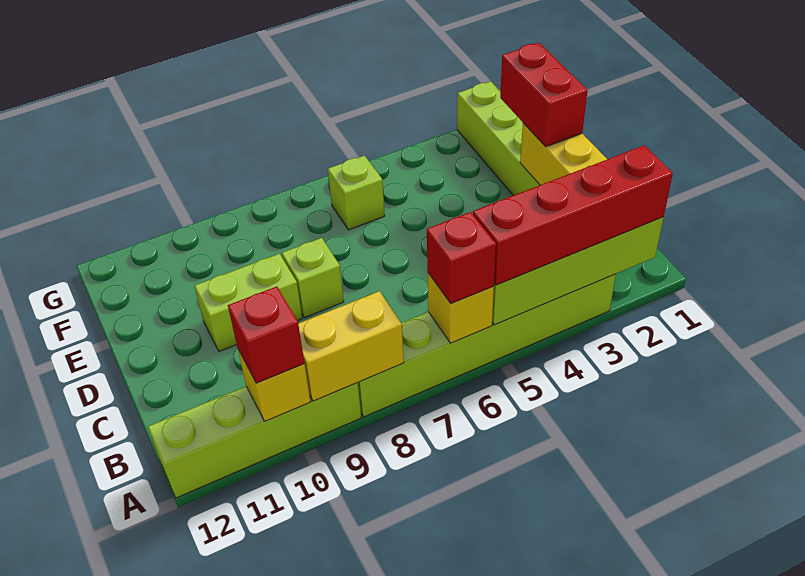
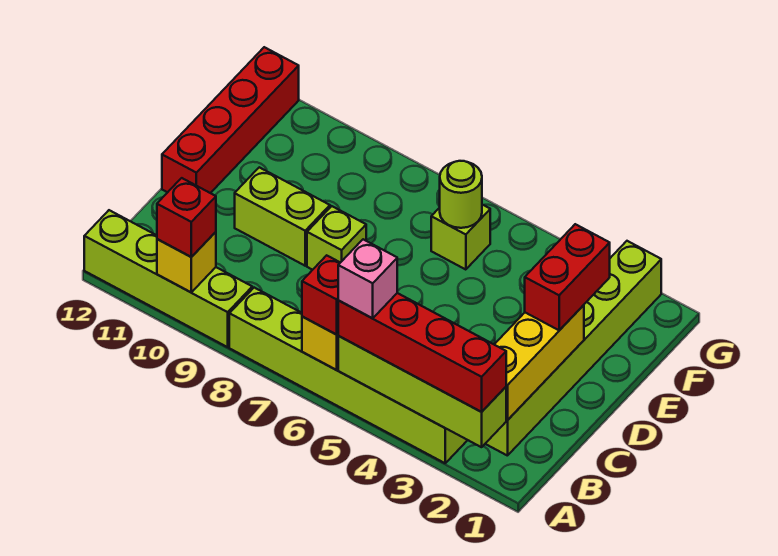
none -> pink brick A5 level 4
yellow brick A8:A9 level 2 -> none
none -> red brick D12:G12 level 1
none -> lime round brick F6 level 2

